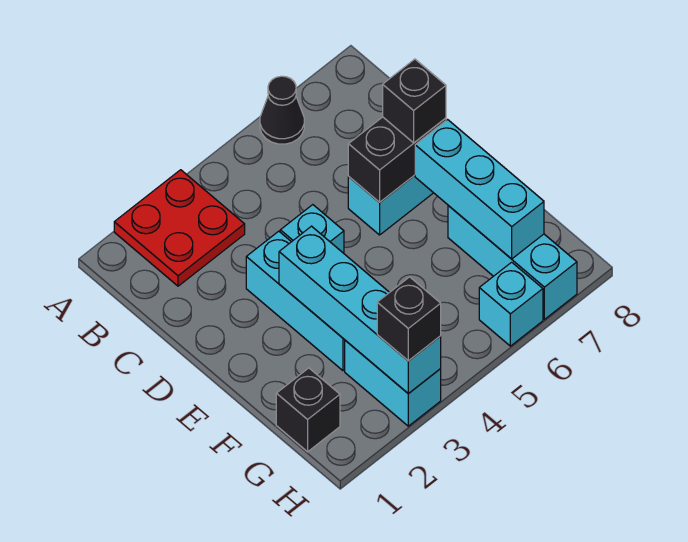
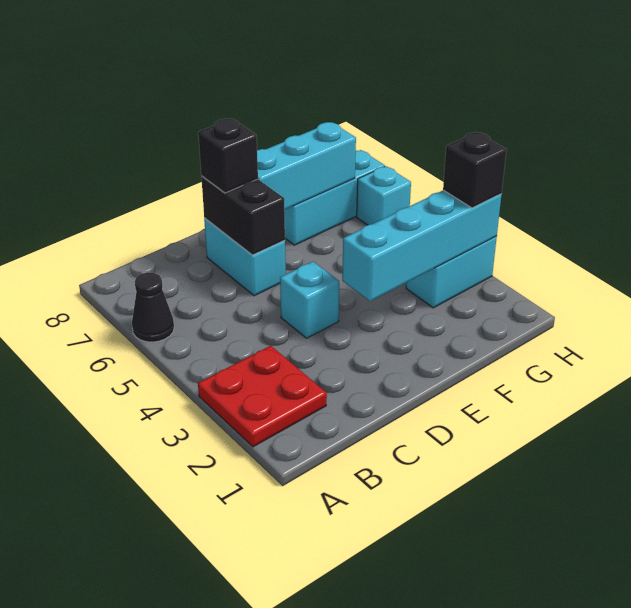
cyan brick D3:F3 level 1 -> none
black brick G1 level 1 -> none

